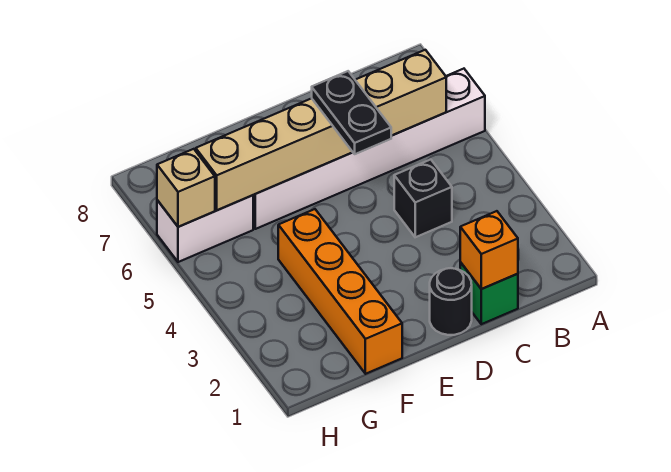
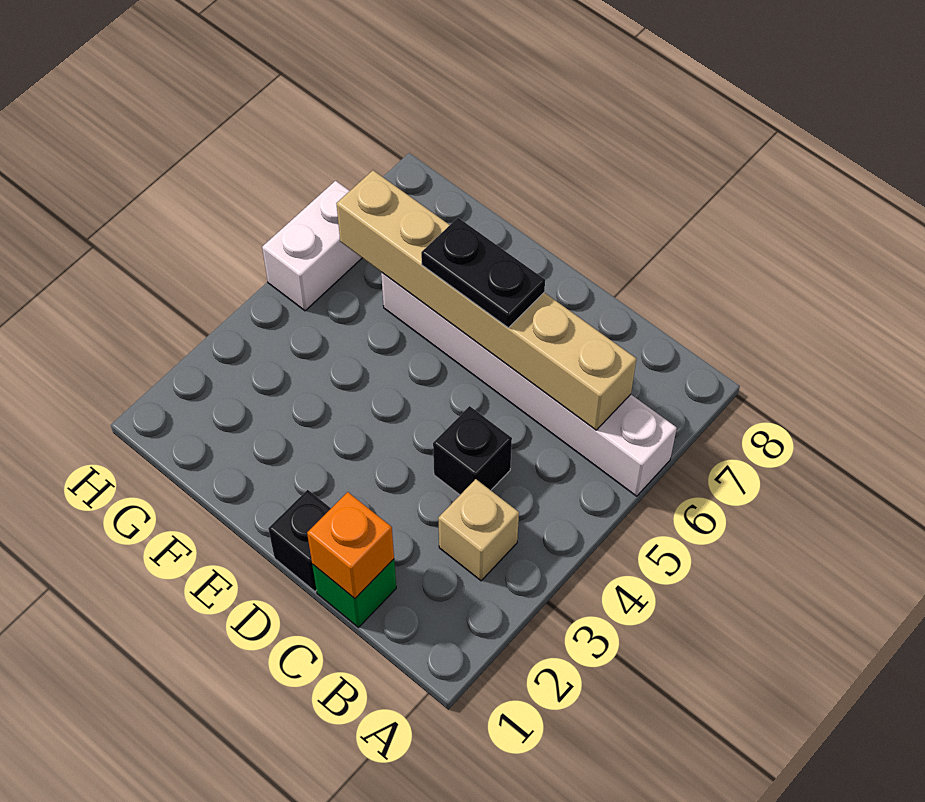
black round brick D1 level 1 -> black brick D1 level 1
black plate D5:D6 level 3 -> black plate D6:E6 level 3
orange brick F1:F4 level 1 -> none
white brick G6:H6 level 1 -> white brick H5:H6 level 1
tan brick H6 level 2 -> tan brick B3 level 1

